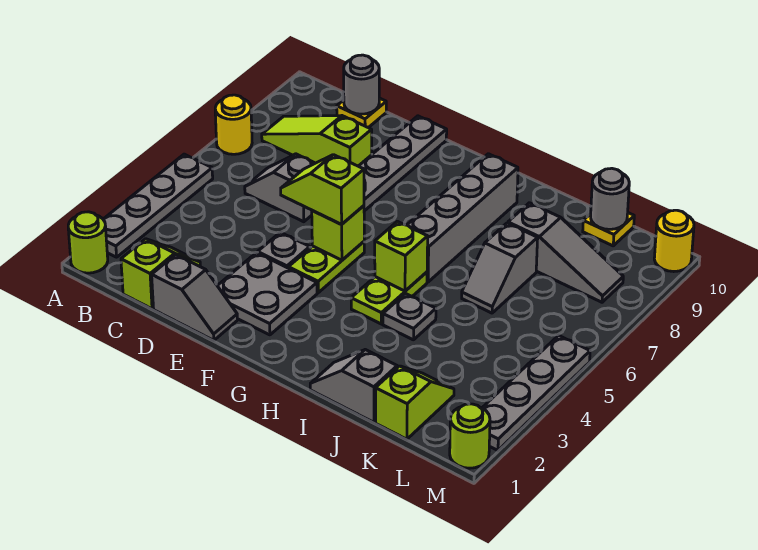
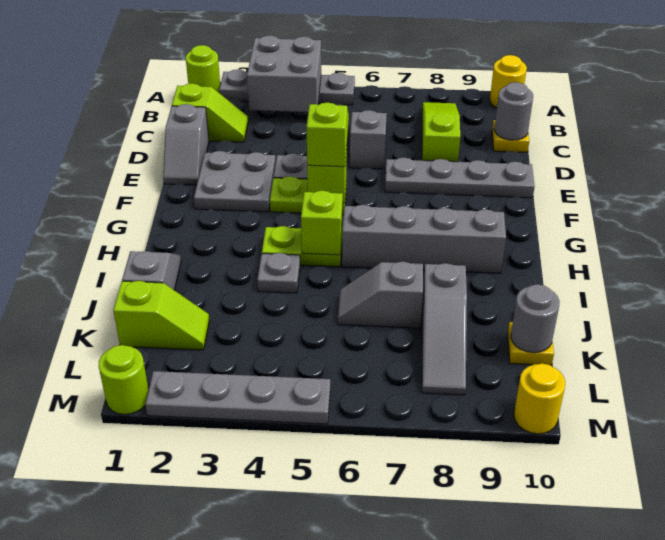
none -> grey brick A3:B4 level 2
yellow round brick A7 level 1 -> yellow round brick A10 level 1

